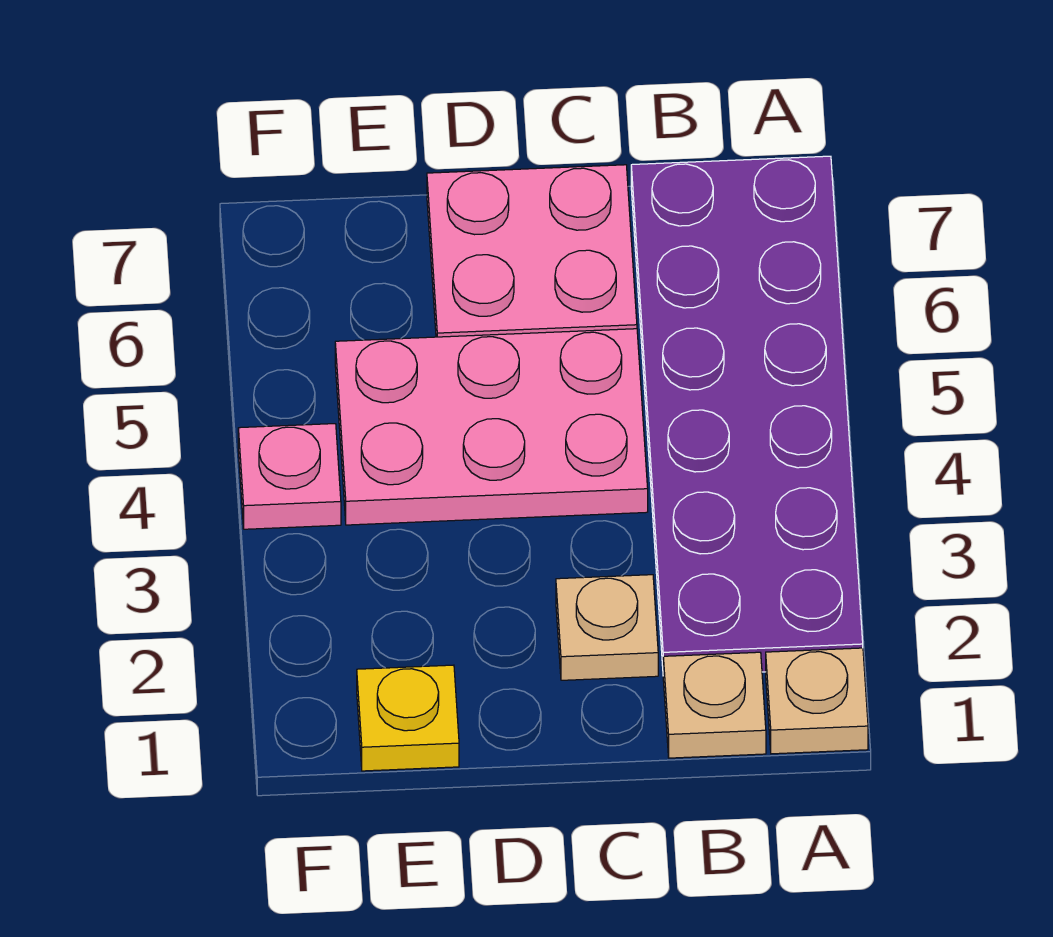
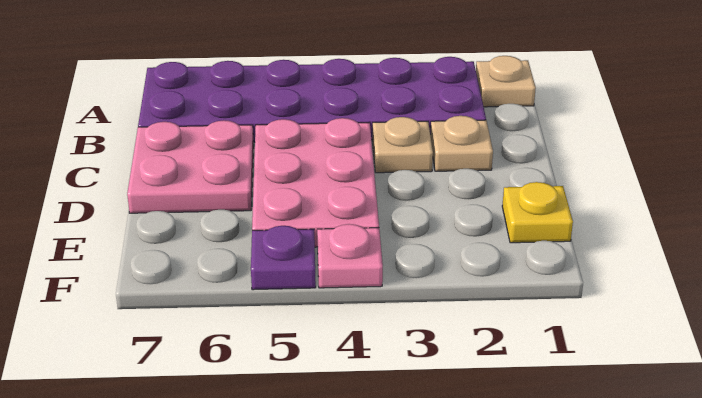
tan plate B1 level 1 -> tan plate C3 level 1
none -> purple plate F5 level 1

